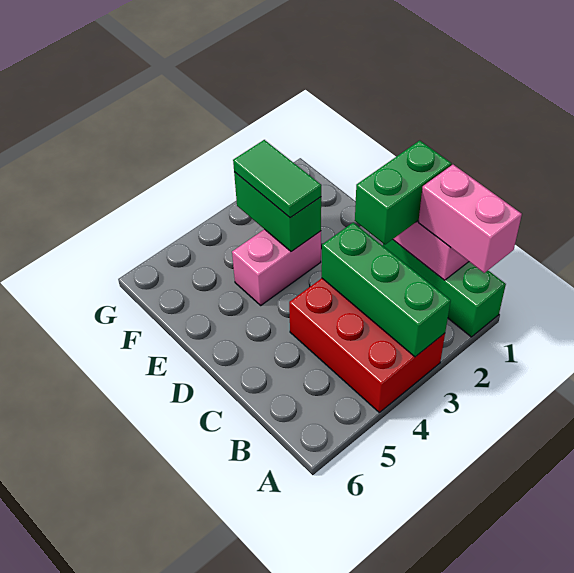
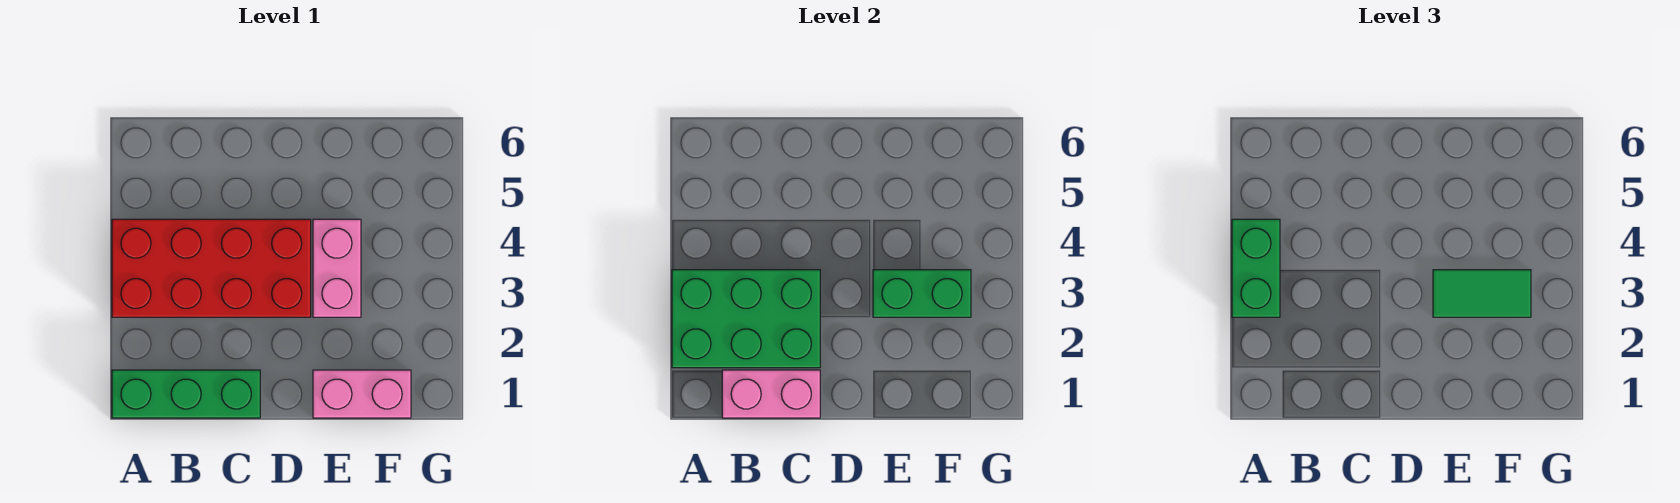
pink brick A1:B1 level 3 -> pink brick E1:F1 level 1
red brick A3:C4 level 1 -> red brick A3:D4 level 1
green brick A3:C3 level 2 -> green brick A2:C3 level 2
green brick C1:C2 level 3 -> green brick A3:A4 level 3

